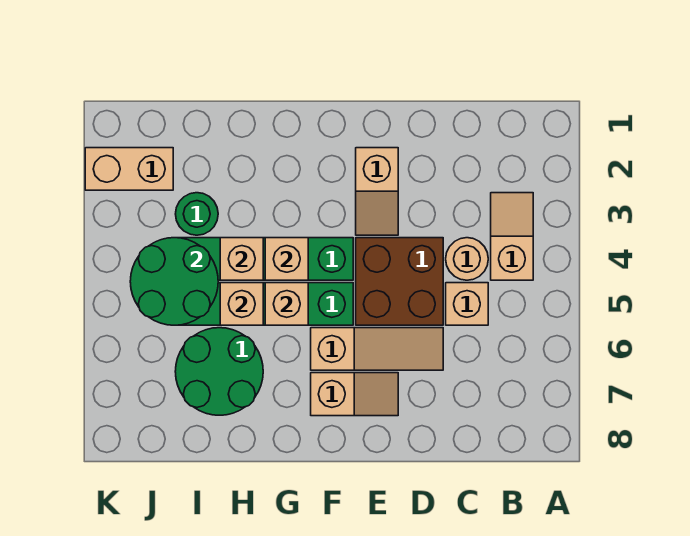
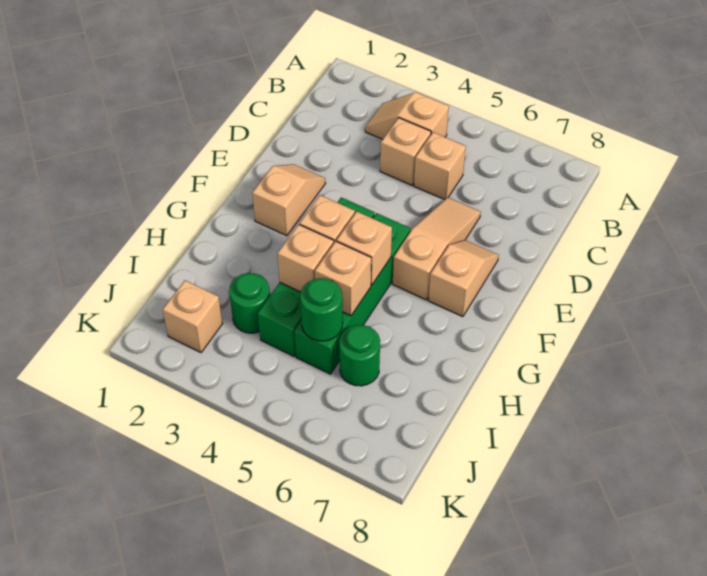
tan round brick C4 level 1 -> tan brick C4 level 1
brown brick D4:E5 level 1 -> none
tan slope E2:E3 level 1 top 2 -> tan slope E2:F2 level 1 top F
green round brick H6:I7 level 1 -> green round brick I6 level 1
green round brick I4:J5 level 2 -> green round brick I5 level 2
tan brick J2:K2 level 1 -> tan brick J2 level 1

